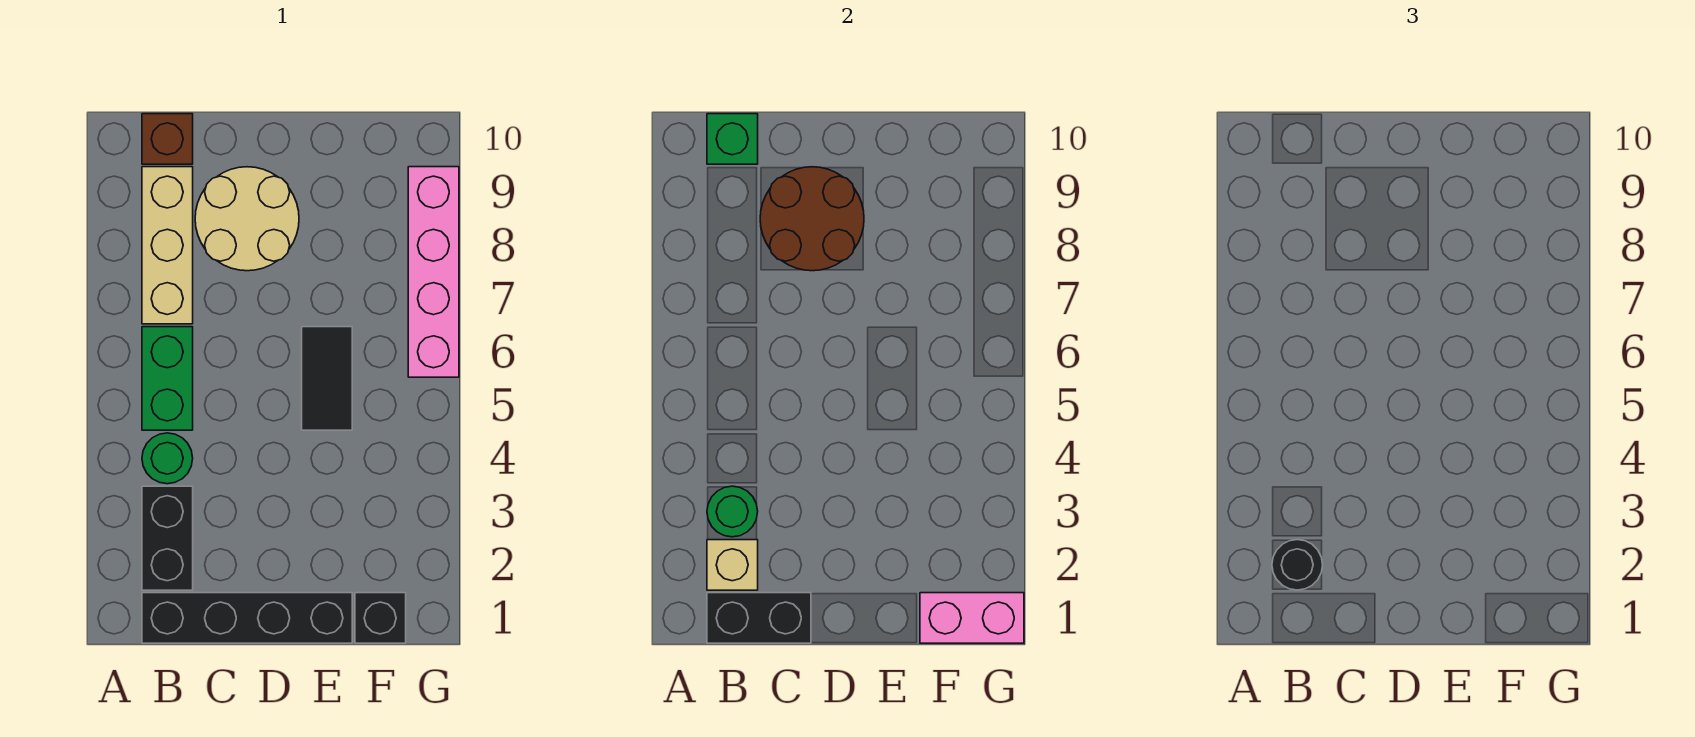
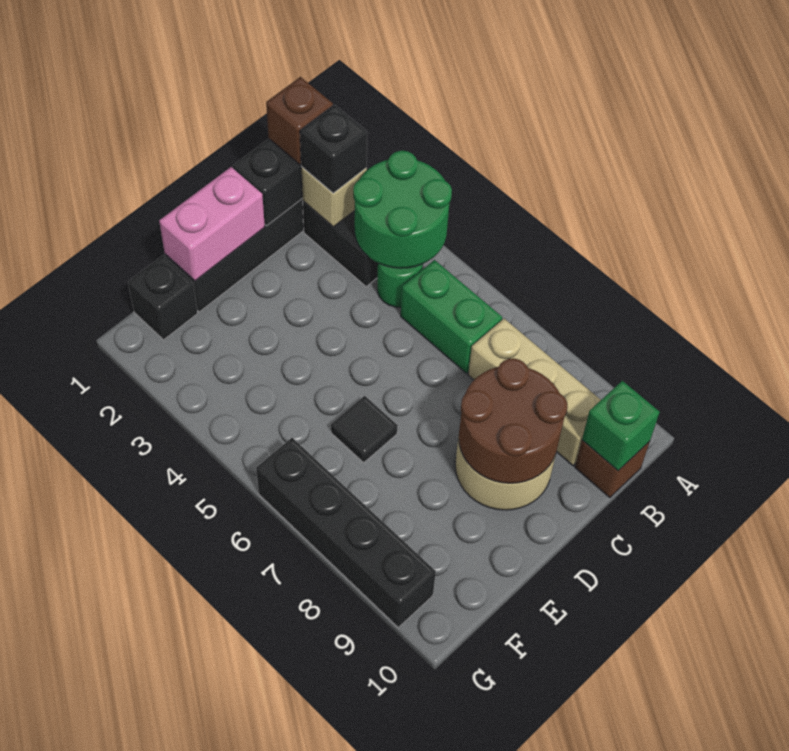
none -> brown brick B1 level 3
black round brick B2 level 3 -> black brick B2 level 3
green round brick B3 level 2 -> green round brick A3:B4 level 2
black tile E5:E6 level 1 -> black tile E6 level 1
pink brick F1:G1 level 2 -> pink brick D1:E1 level 2
pink brick G6:G9 level 1 -> black brick G6:G9 level 1

